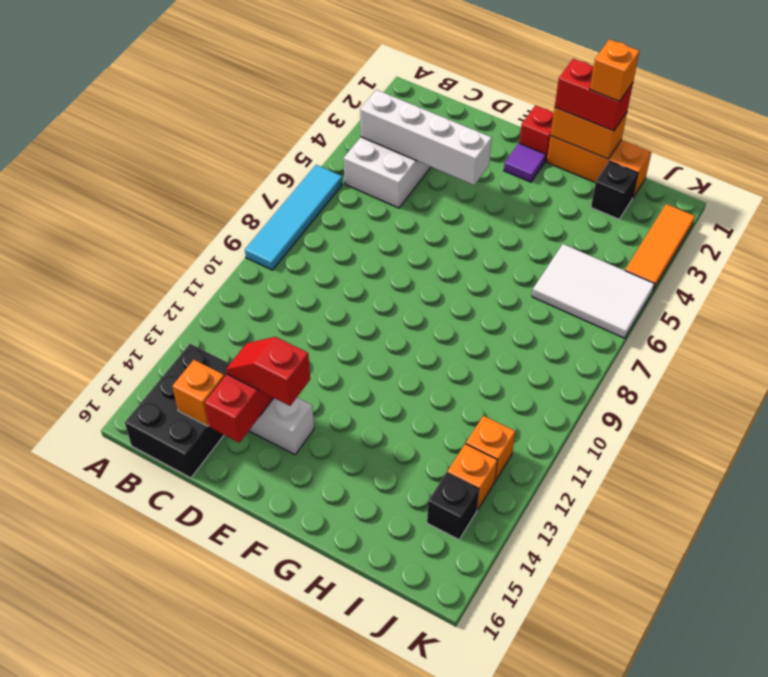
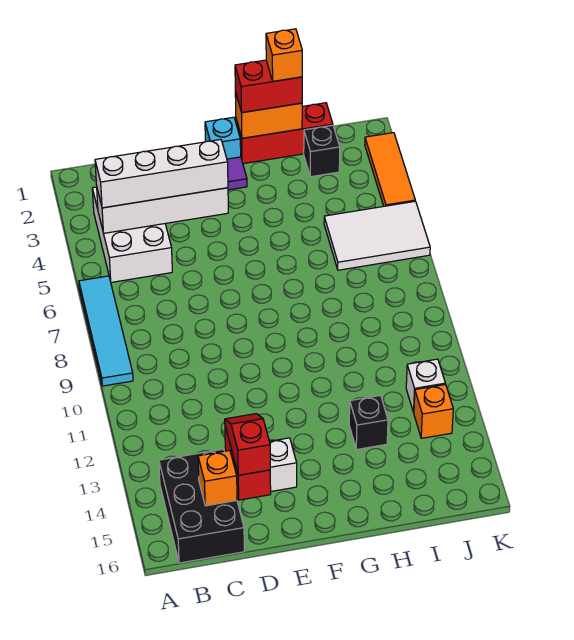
none -> white brick B4:E4 level 3
red slope D14:E14 level 3 top E -> red slope D14:D15 level 3 top 15
red brick F1 level 1 -> cyan brick F1 level 1
orange brick G1:I1 level 1 -> red brick G1:I1 level 1
orange brick J12 level 1 -> white brick J12 level 1
black brick J14 level 1 -> black brick H13 level 1

